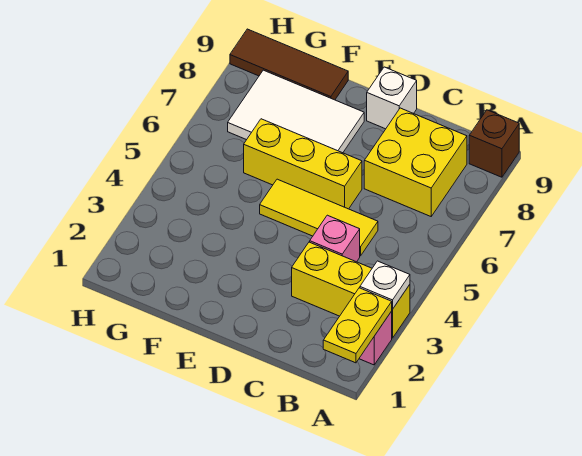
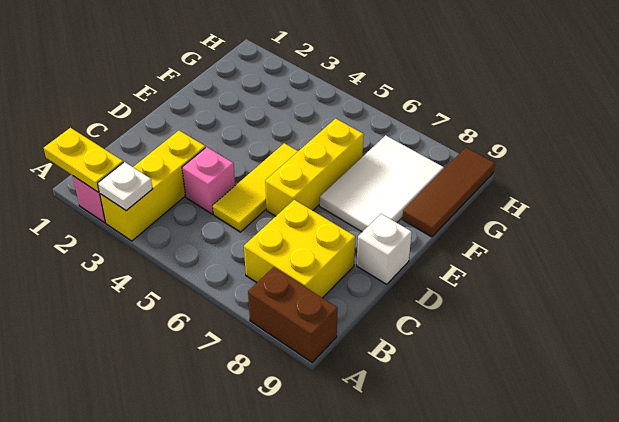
brown brick A9 level 1 -> brown brick A8:A9 level 1

